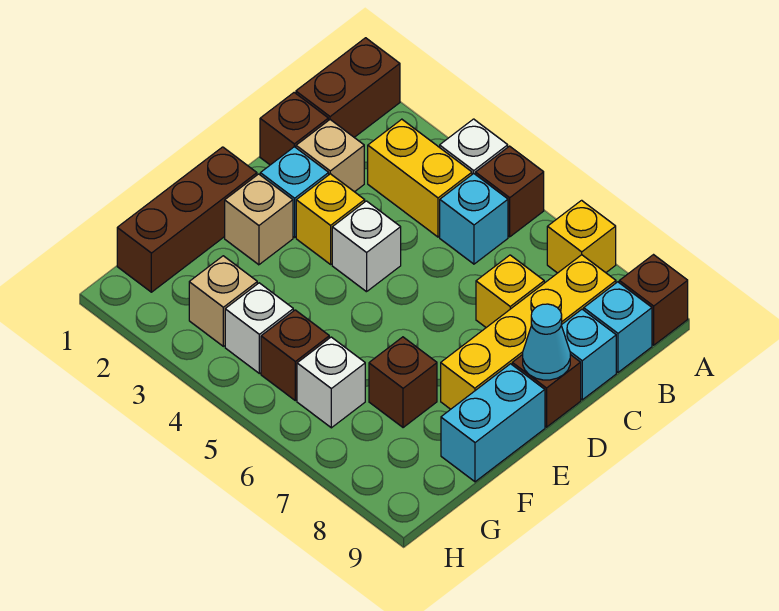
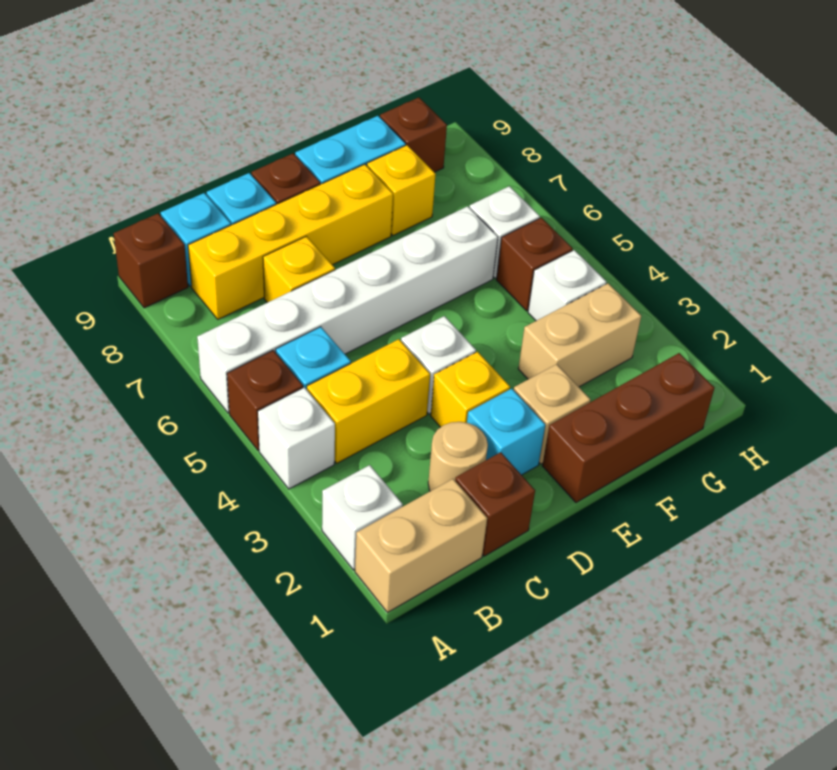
brown brick A1:B1 level 1 -> tan brick A1:B1 level 1
none -> white brick A2 level 1
none -> white brick A6:F6 level 1
yellow brick A7 level 1 -> yellow brick F8 level 1
yellow brick B3:B4 level 1 -> yellow brick B4:C4 level 1
tan brick C2 level 1 -> tan round brick C2 level 1
cyan cone D9 level 2 -> none
brown brick F7 level 1 -> brown brick G9 level 1
tan brick G3 level 1 -> tan brick F3:G3 level 1

